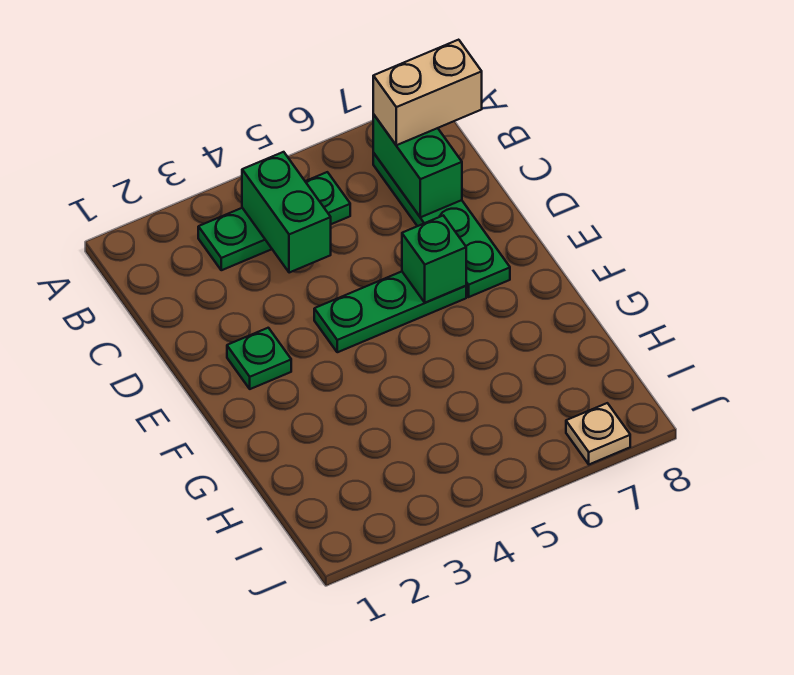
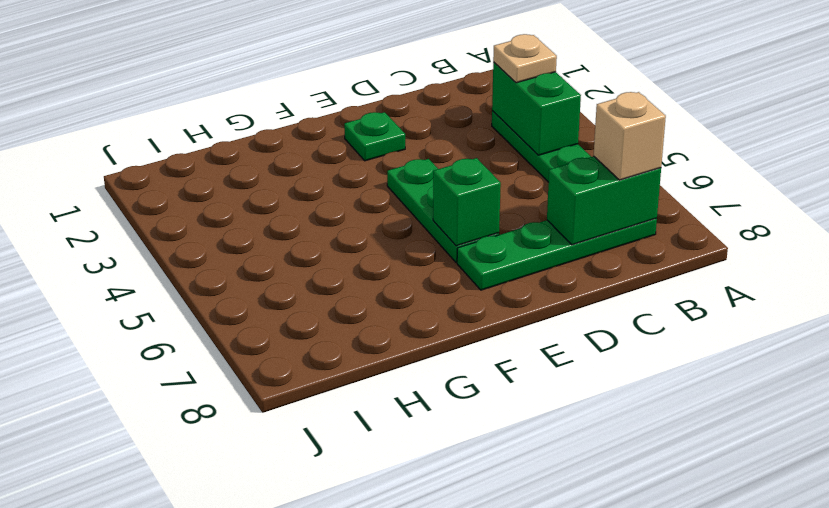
green brick B4:C4 level 2 -> green brick B3:B4 level 2
tan brick B7:B8 level 3 -> tan brick B7 level 3
tan plate J7 level 1 -> tan plate B3 level 3

